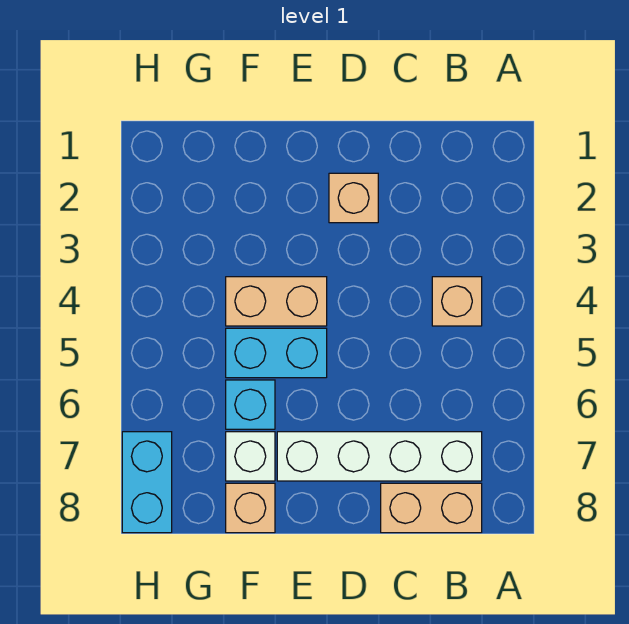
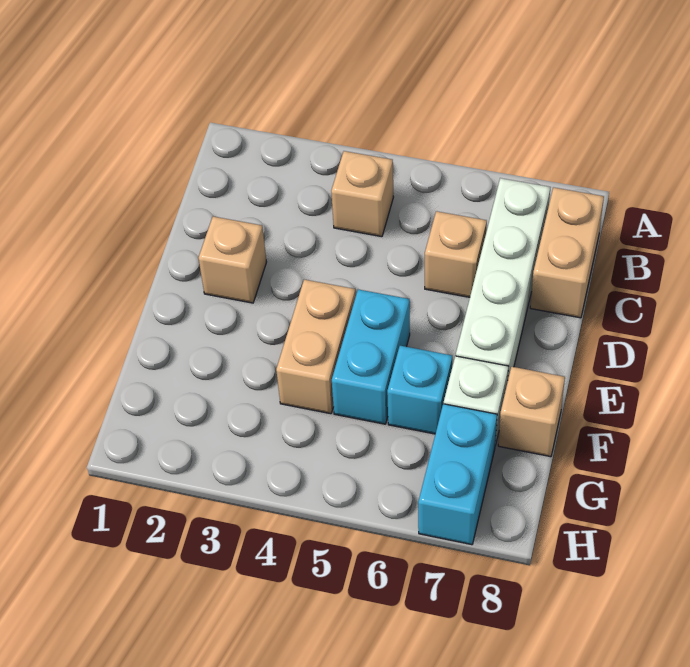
none -> tan brick C6 level 1
cyan brick H7:H8 level 1 -> cyan brick G7:H7 level 1

